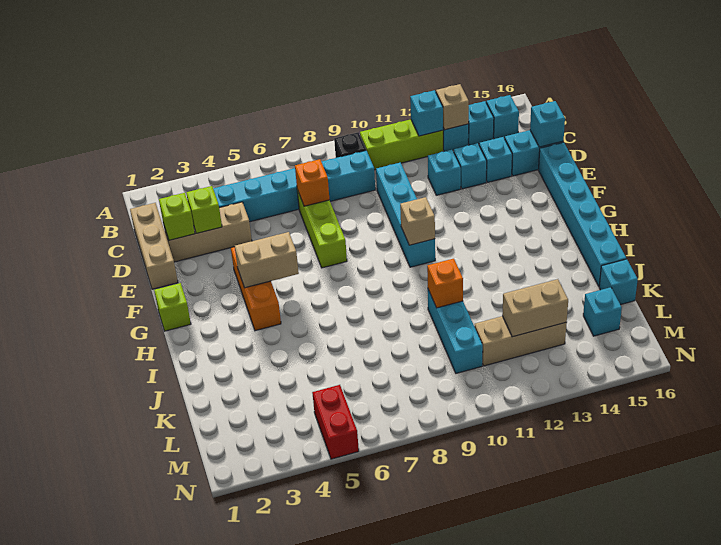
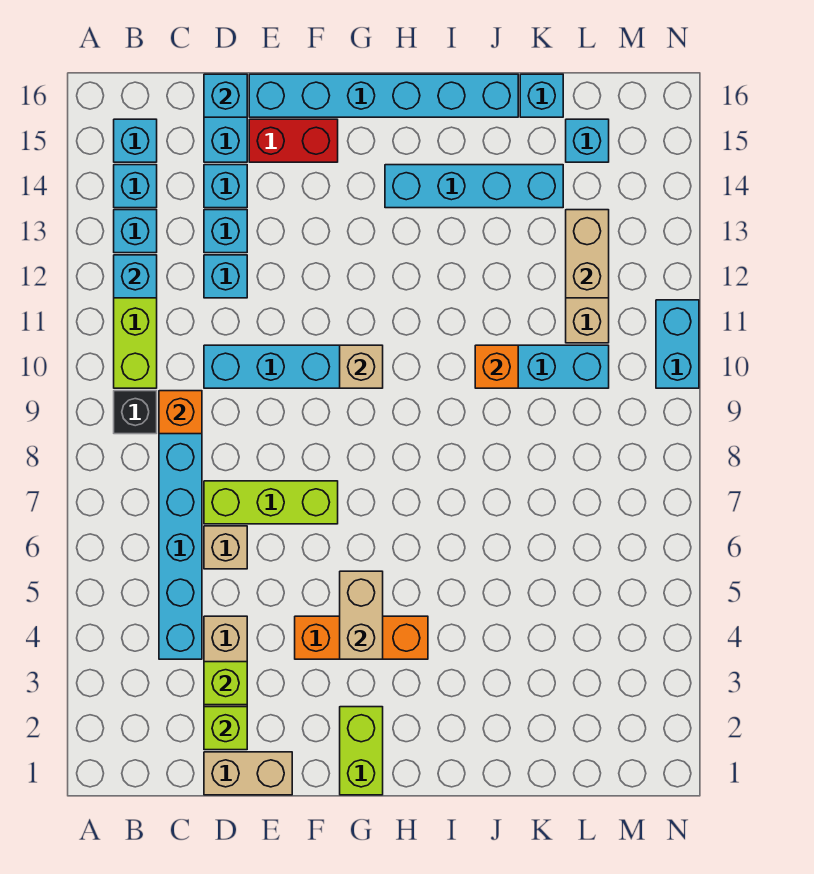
tan brick B13 level 2 -> tan brick D6 level 1
tan brick C1:E1 level 1 -> tan brick D1:E1 level 1
orange brick D7 level 2 -> orange brick C9 level 2
lime brick G1 level 1 -> lime brick G1:G2 level 1
none -> cyan brick H14:K14 level 1
red brick M5:N5 level 1 -> red brick E15:F15 level 1
none -> cyan brick N10:N11 level 1

